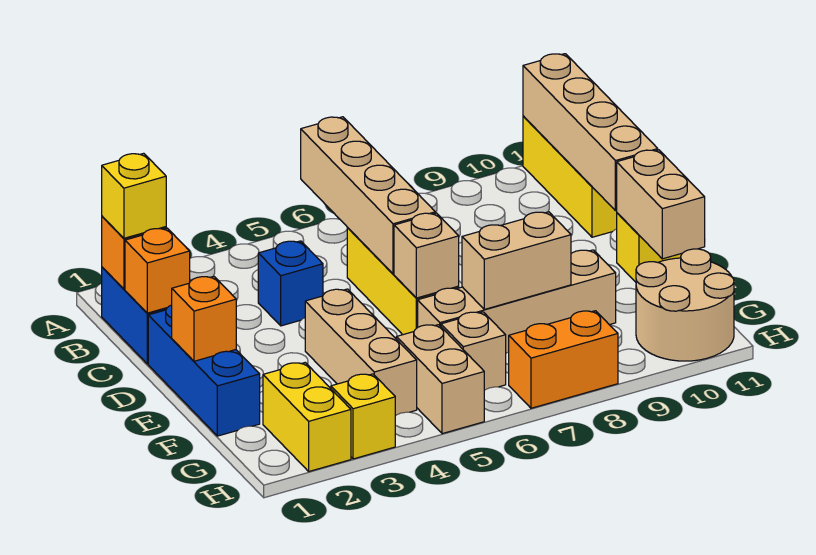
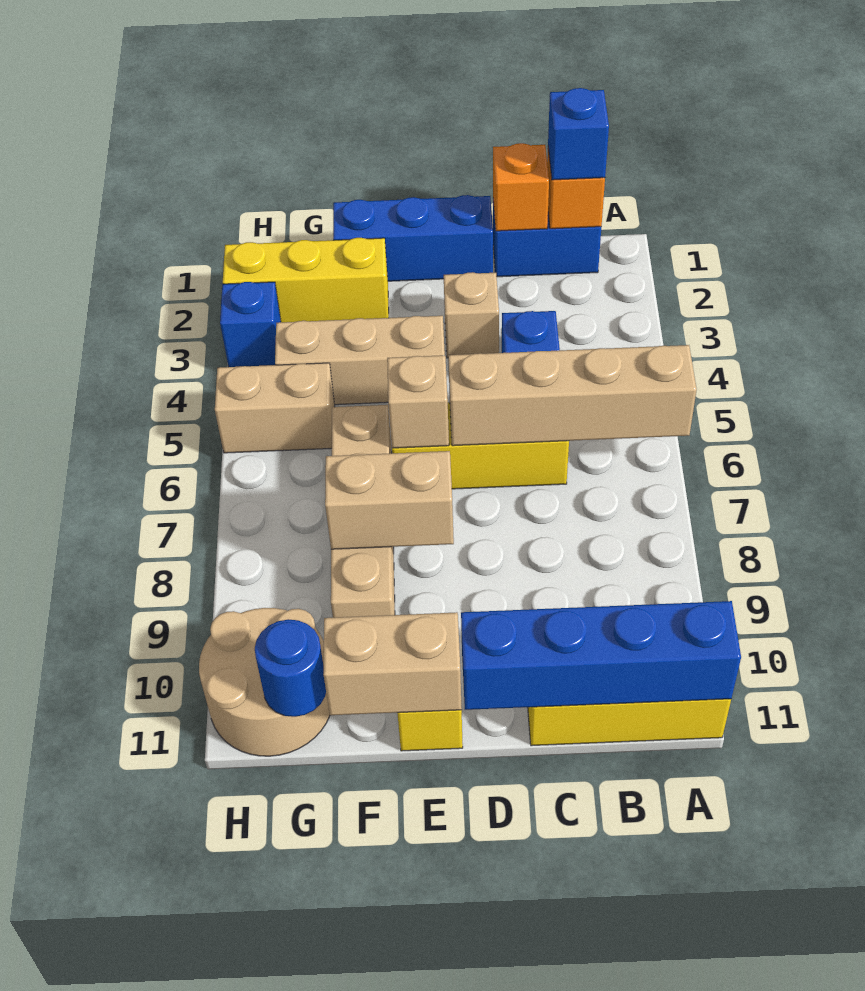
tan brick A11:D11 level 2 -> blue brick A11:D11 level 2
yellow brick B1 level 3 -> blue brick B1 level 3
orange brick E1 level 2 -> none
tan brick F7:F8 level 2 -> tan brick E8:F8 level 2
yellow brick G2:H2 level 1 -> yellow brick F2:H2 level 1
tan brick G6 level 1 -> tan brick D3 level 1
none -> blue round brick G11 level 2
yellow brick H3 level 1 -> blue brick H3 level 1
orange brick H7:H8 level 1 -> none

